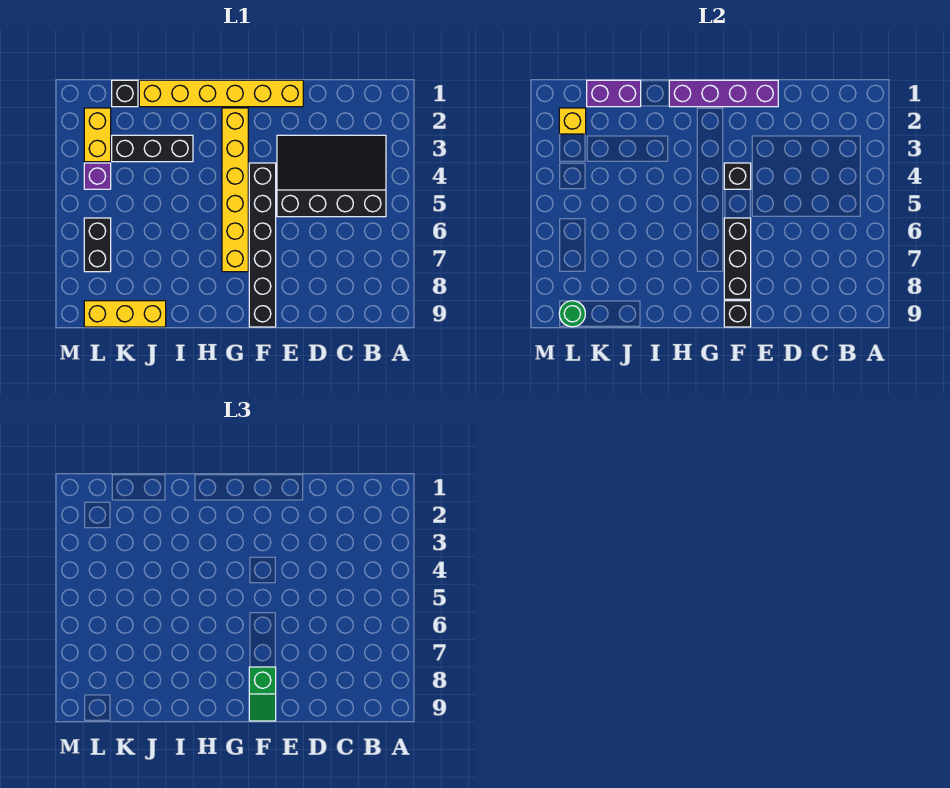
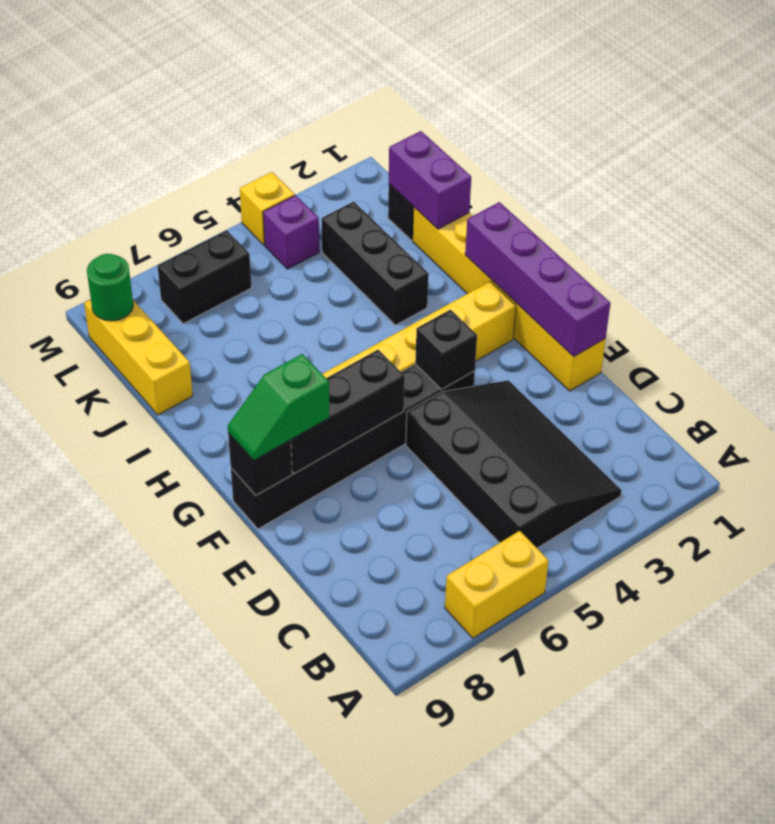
yellow brick L2:L3 level 1 -> yellow brick A6:A7 level 1
yellow brick L2 level 2 -> yellow brick M4 level 1

